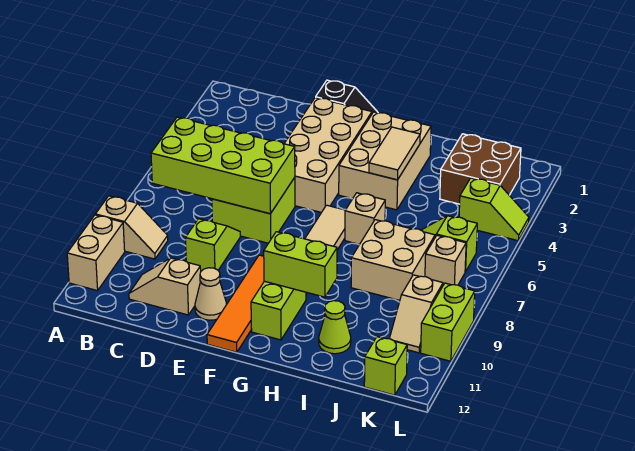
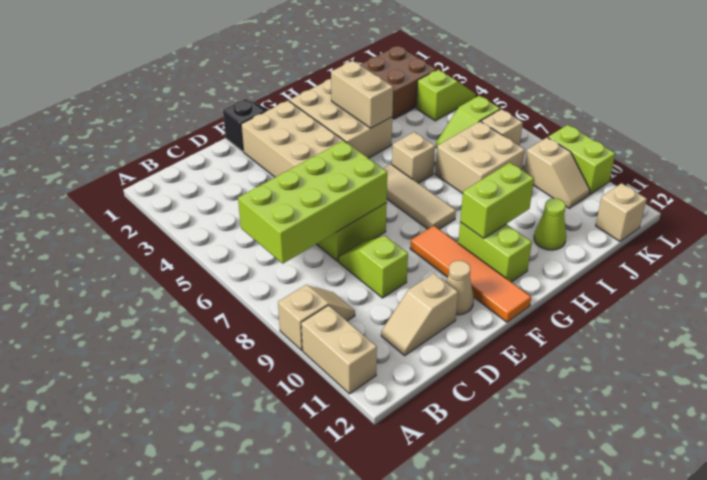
tan tile H3:H4 level 2 -> tan brick H3:H4 level 2
lime brick K12 level 1 -> tan brick K12 level 1

